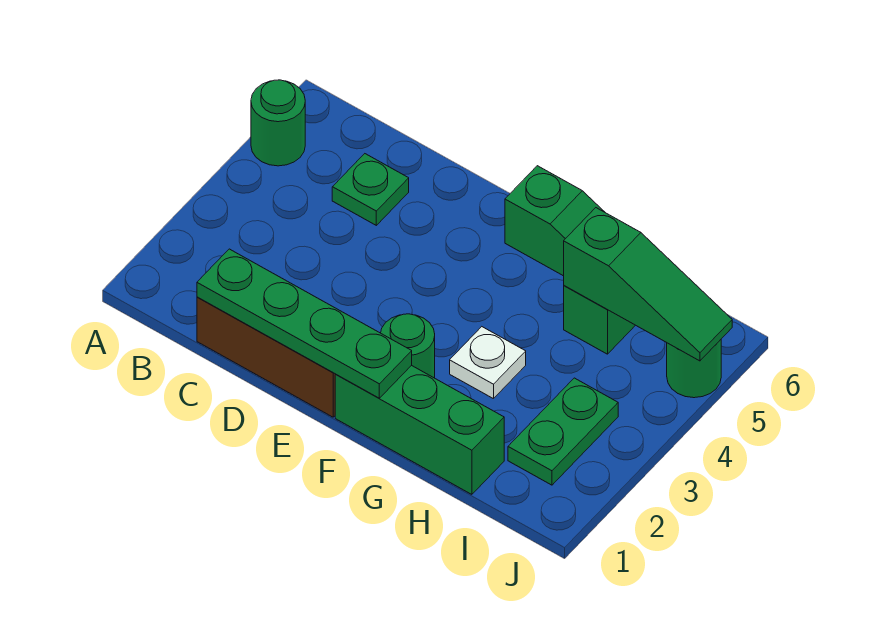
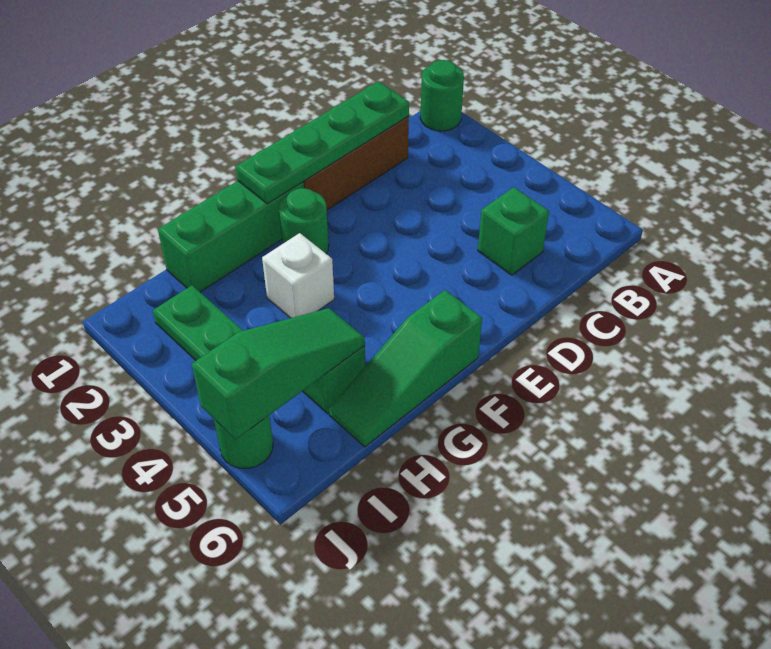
green round brick A5 level 1 -> green round brick A1 level 1
green plate C5 level 1 -> green brick C5 level 1
white plate G3 level 1 -> white brick G3 level 1
green slope H5:J5 level 2 top H -> green slope H5:J5 level 2 top J

